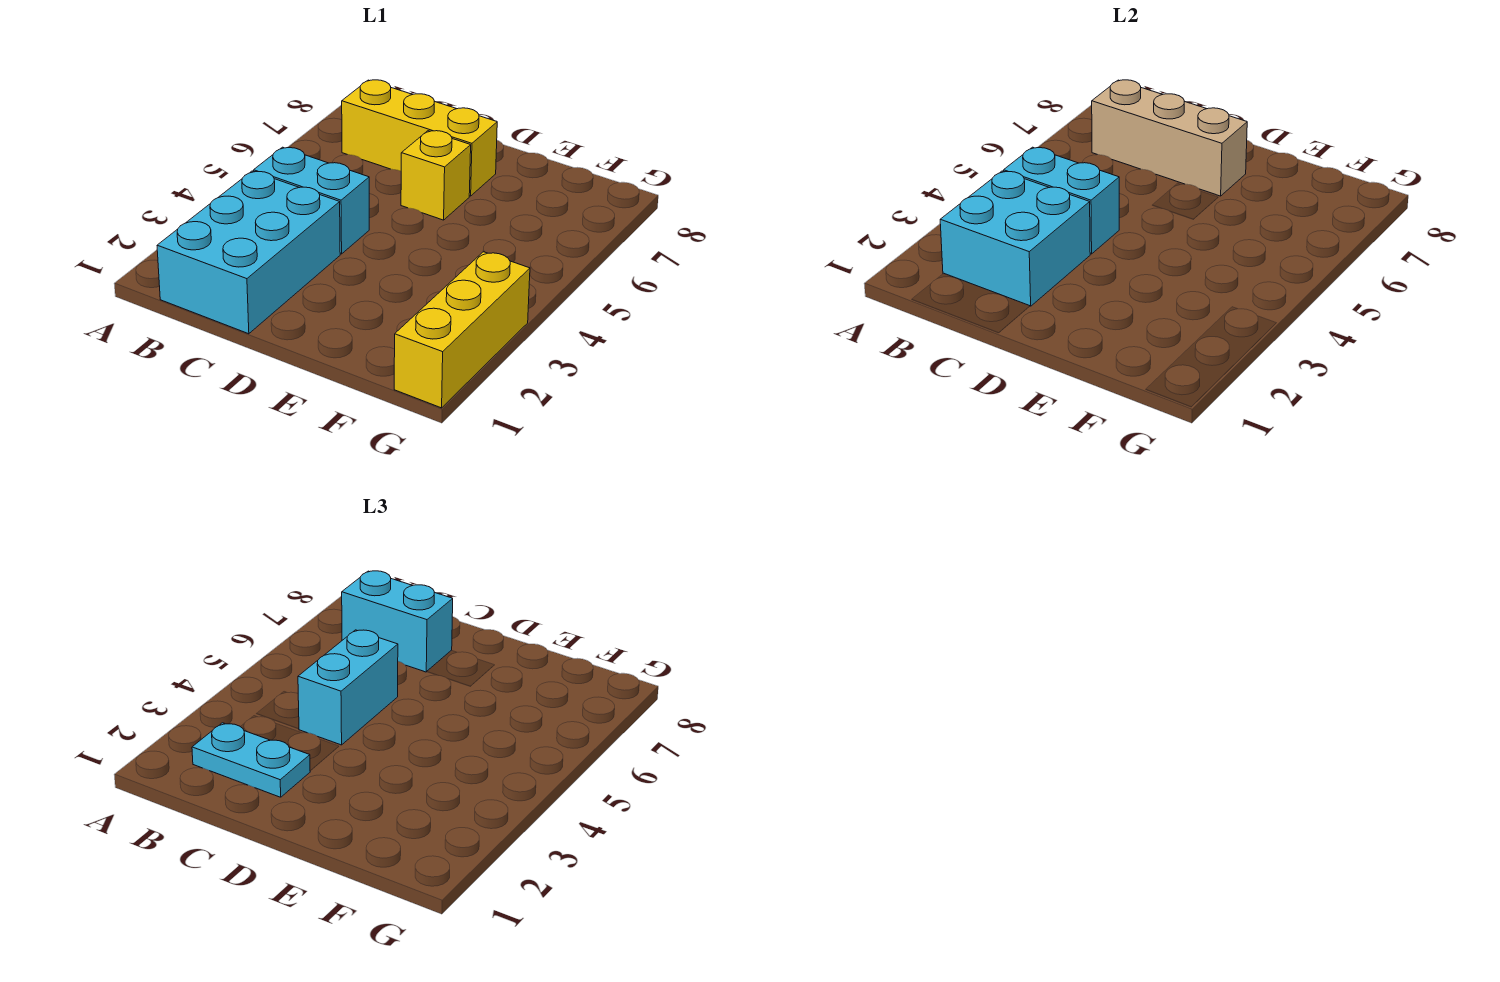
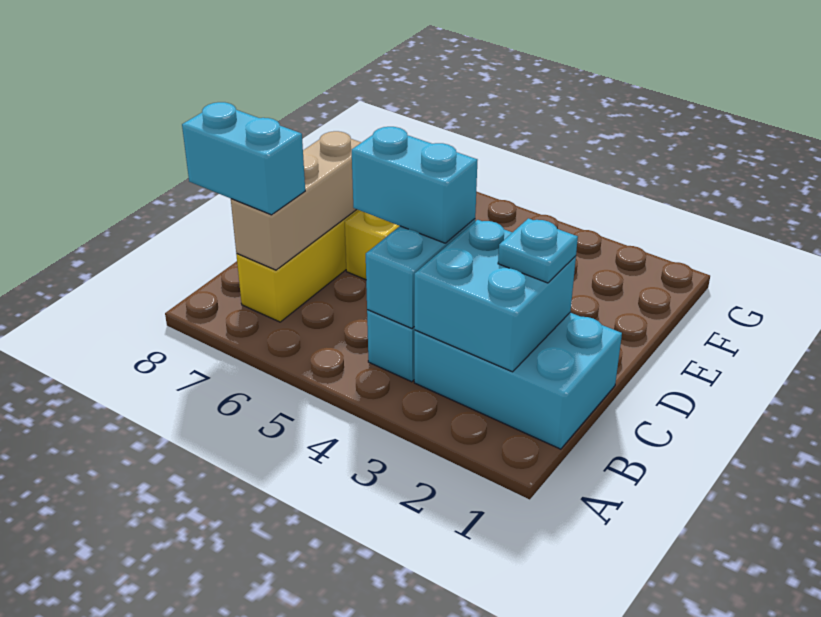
cyan plate B2:C2 level 3 -> cyan plate C2 level 3
cyan brick B7:C7 level 3 -> cyan brick B7:B8 level 3
yellow brick G1:G3 level 1 -> none

